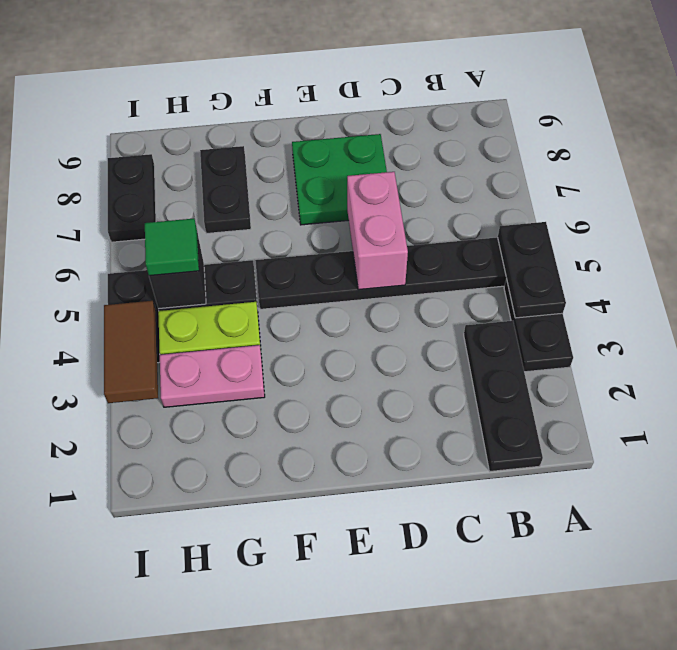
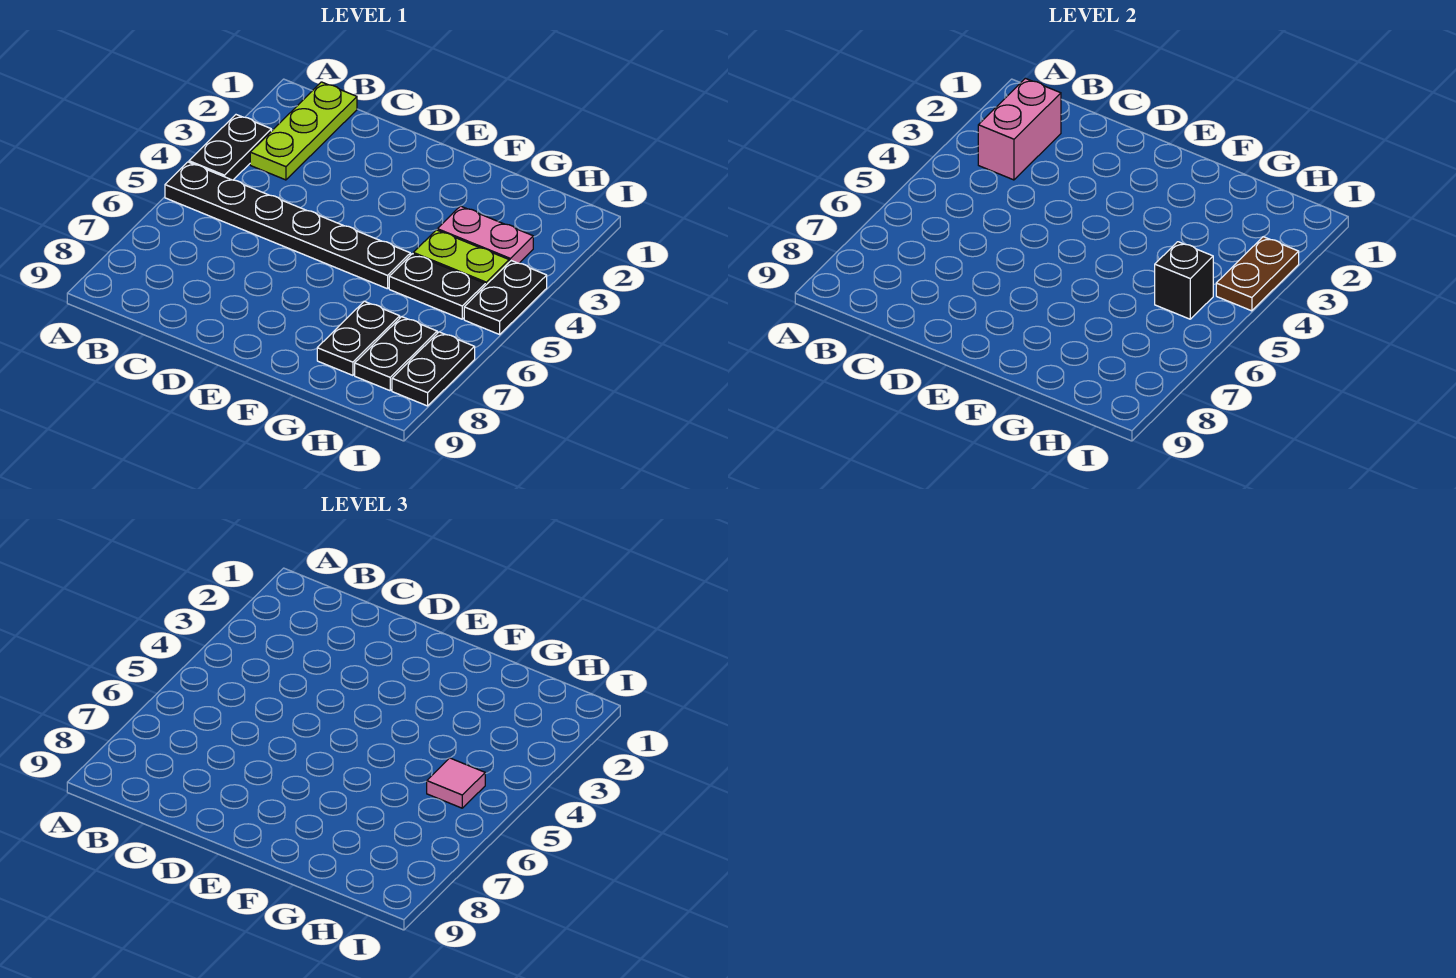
black plate A4:A5 level 2 -> black plate H7:H8 level 1
black plate B1:B3 level 1 -> lime plate B1:B3 level 1
pink brick D5:D6 level 2 -> pink brick B2:B3 level 2
green plate D7:E8 level 1 -> none
green tile H5 level 3 -> pink tile H5 level 3
brown tile I3:I4 level 2 -> brown plate I3:I4 level 2

